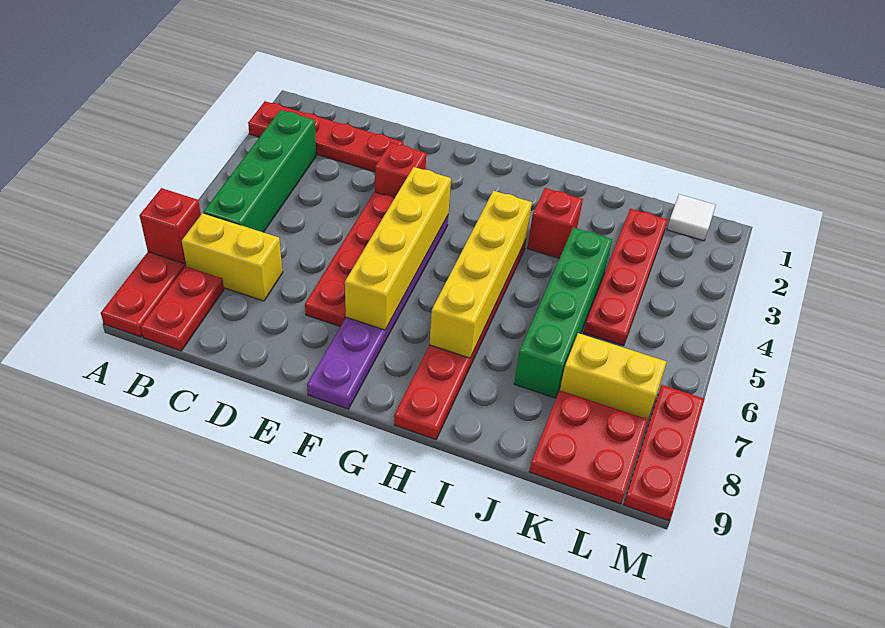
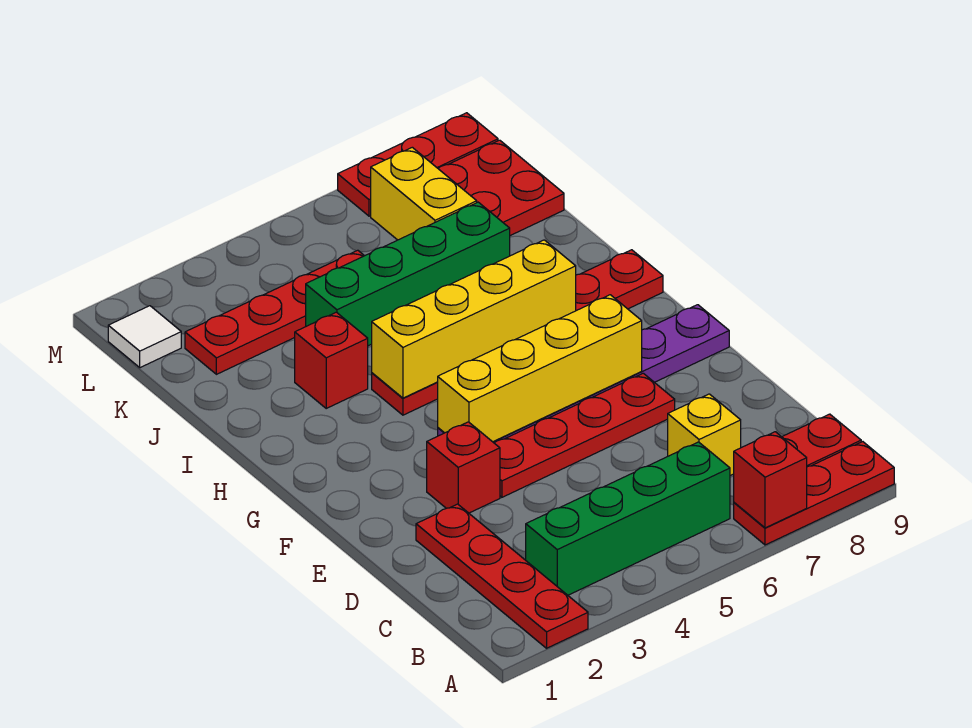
yellow brick B7:C7 level 1 -> yellow brick C7 level 1

